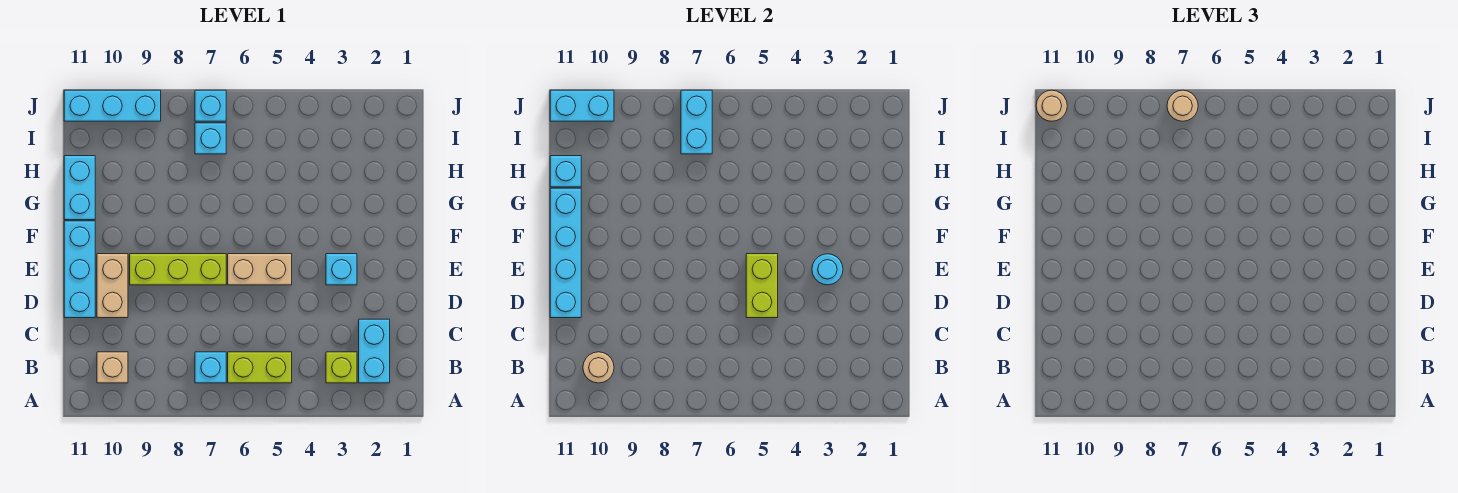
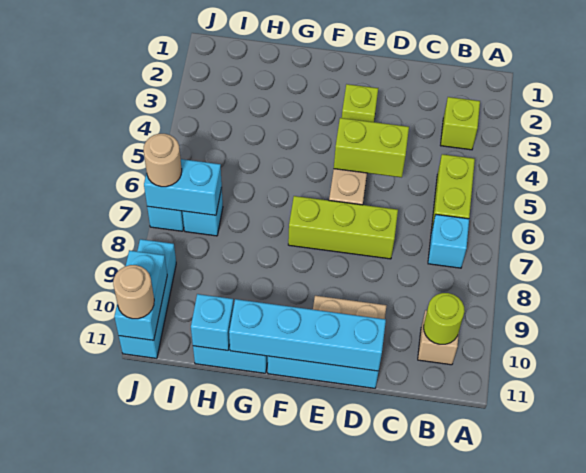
cyan brick B2:C2 level 1 -> none
tan round brick B10 level 2 -> lime round brick B10 level 2
cyan brick E3 level 1 -> lime brick E3 level 1
cyan round brick E3 level 2 -> none
lime brick E7:E9 level 1 -> lime brick D7:F7 level 1

